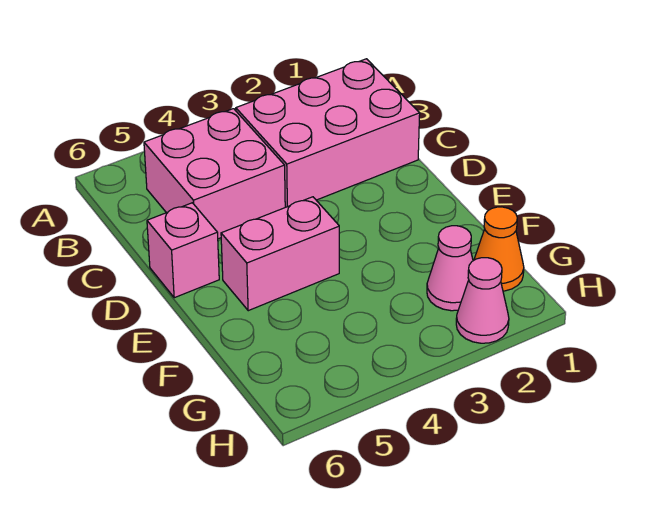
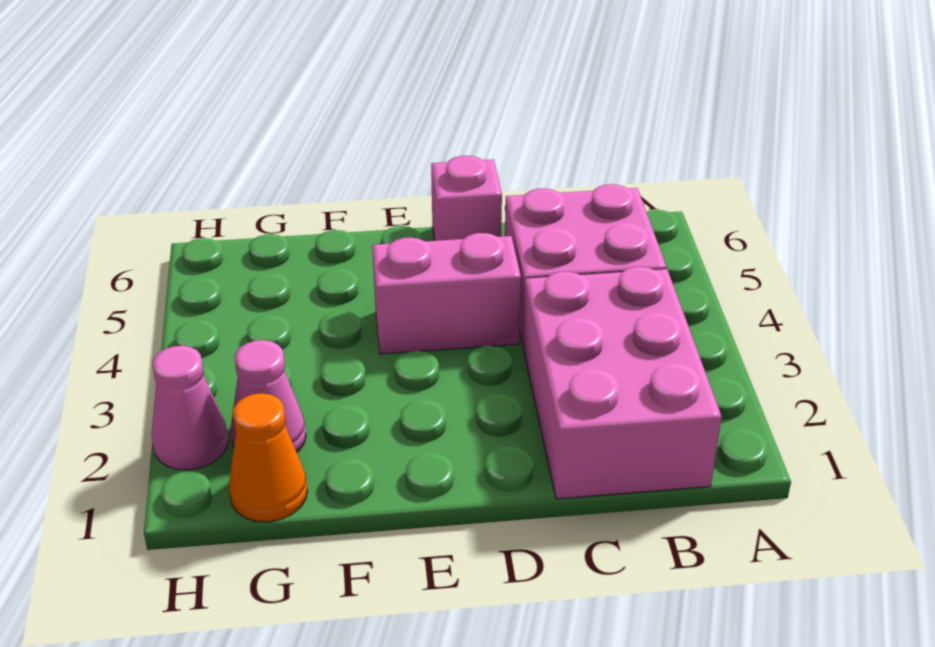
pink brick E4:E5 level 1 -> pink brick D4:E4 level 1

